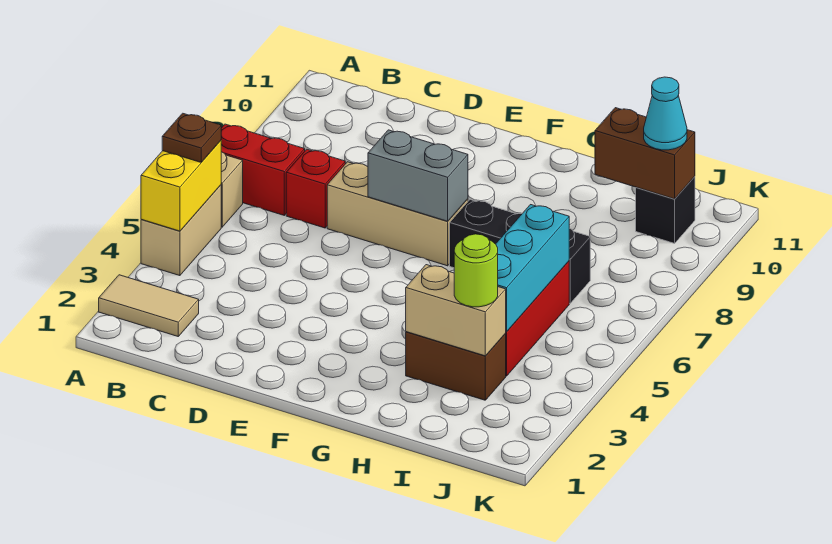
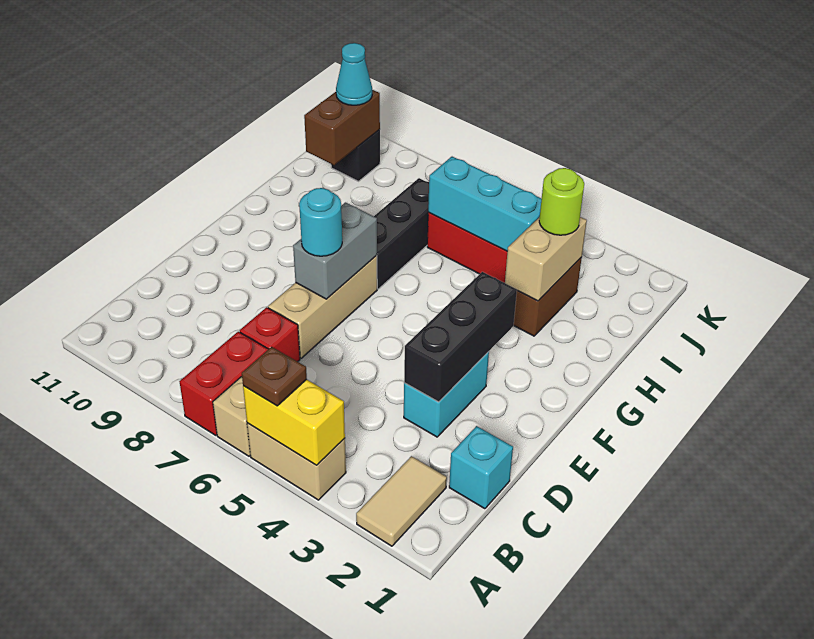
none -> cyan brick C1 level 1
none -> cyan brick D3:E3 level 1
none -> black brick D3:F3 level 2
none -> cyan round brick E7 level 3

